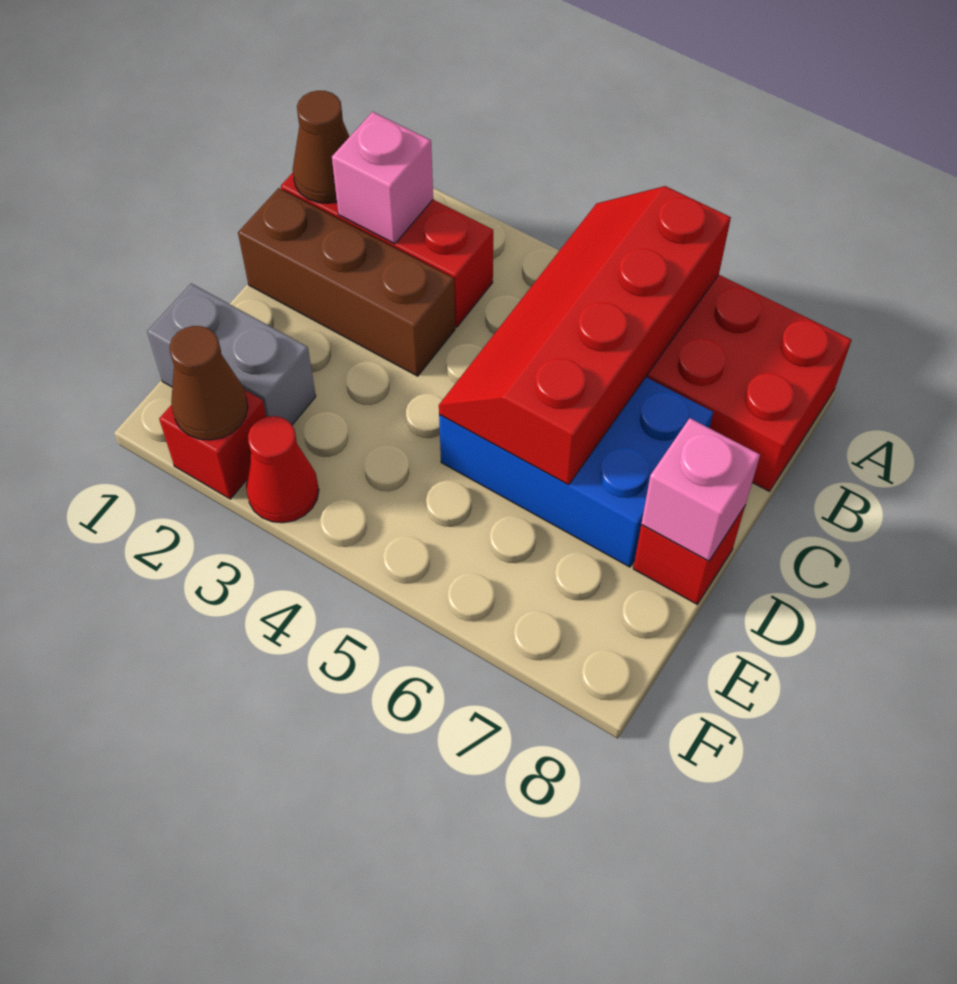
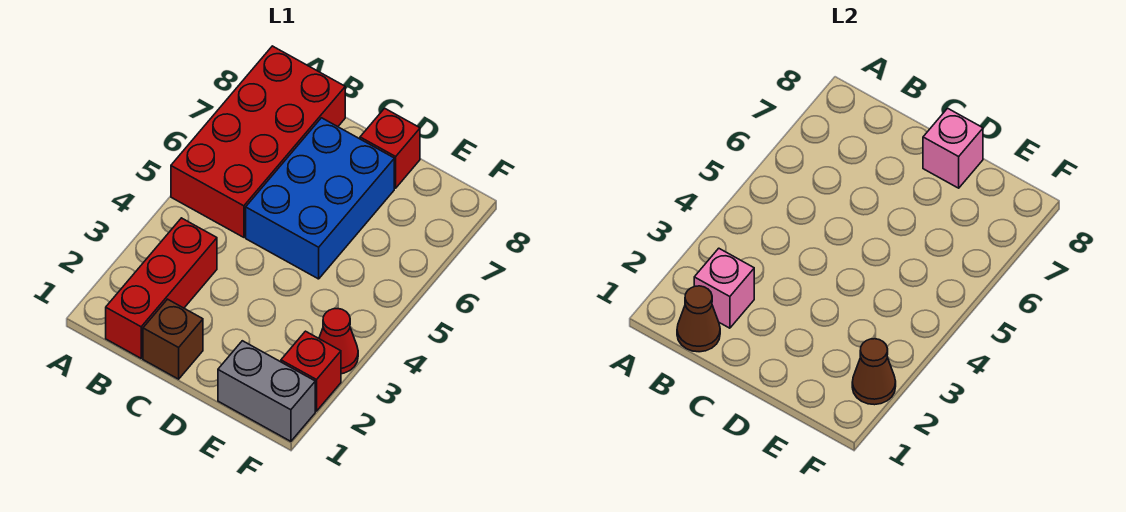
red slope A5:D6 level 2 top 6 -> none
brown brick C1:C3 level 1 -> brown brick C1 level 1
grey brick E1:E2 level 1 -> grey brick E1:F1 level 1

